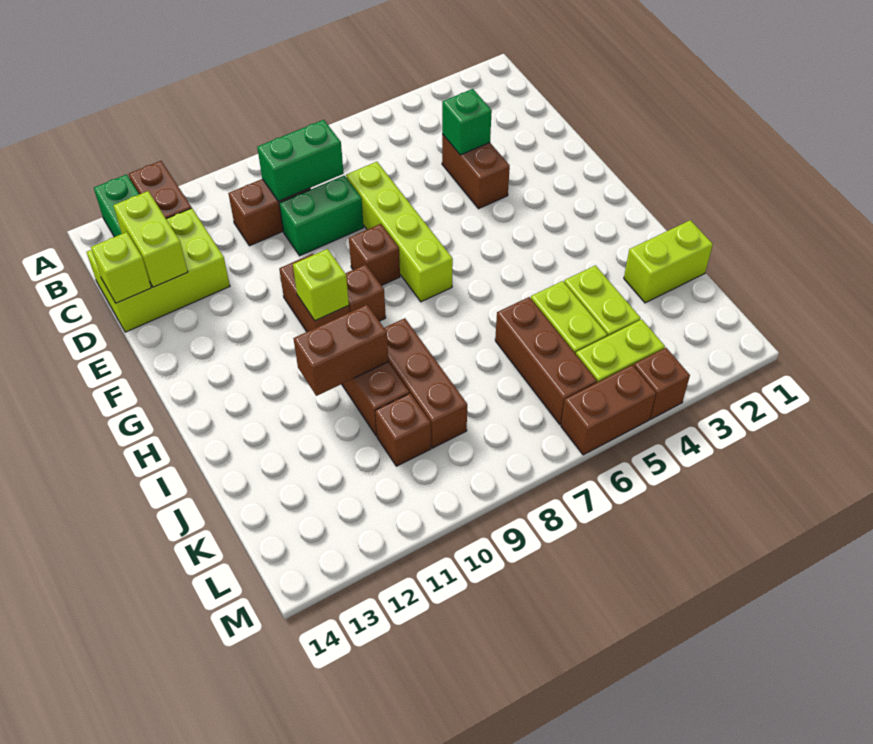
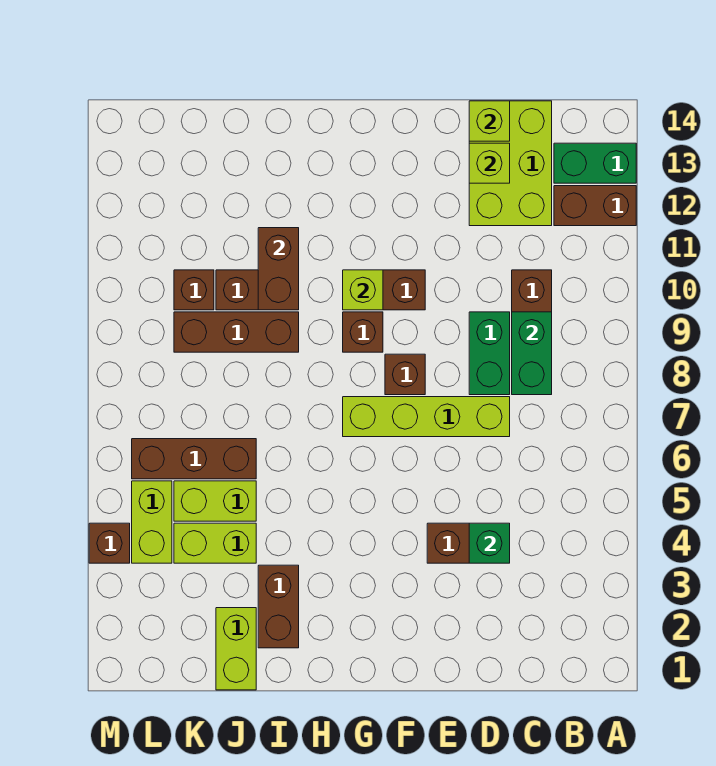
lime brick C13:D13 level 2 -> lime brick D13 level 2
brown brick M5:M6 level 1 -> brown brick I2:I3 level 1

